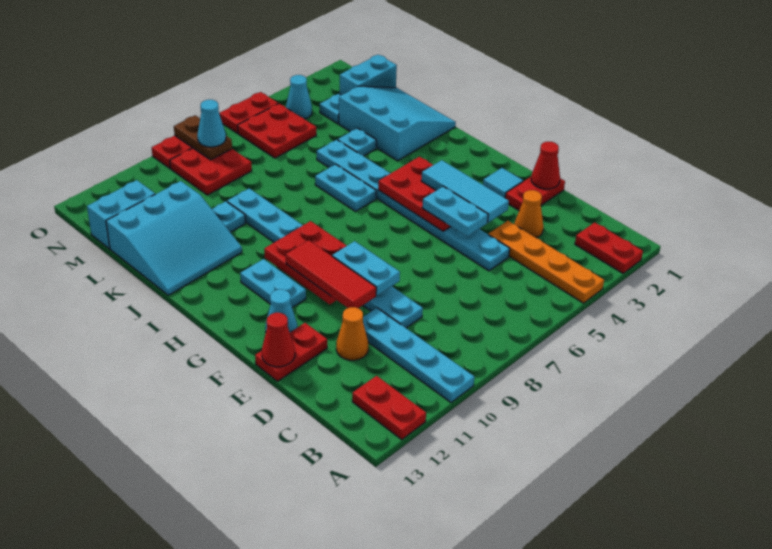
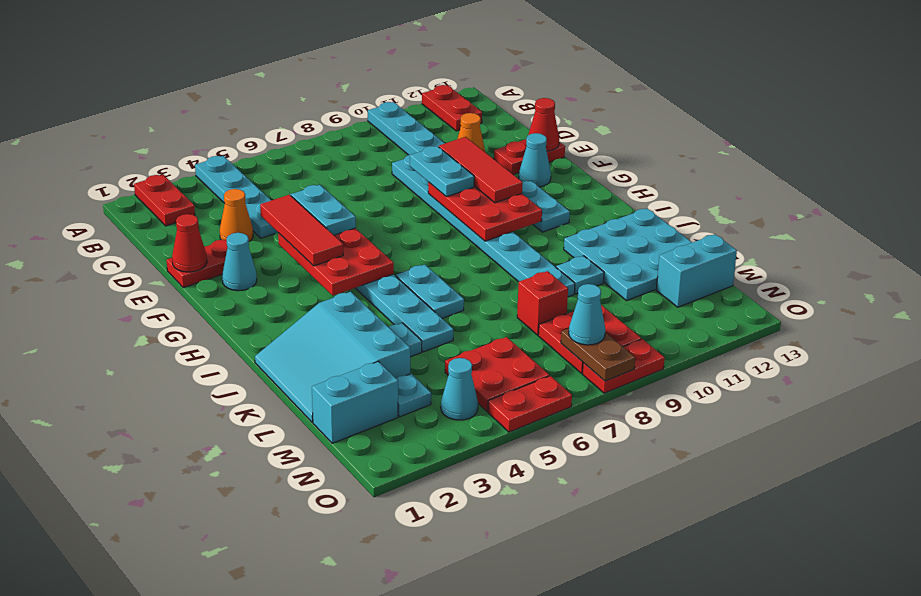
orange plate A4:D4 level 1 -> cyan plate A4:D4 level 1
cyan tile E4:G4 level 3 -> red tile E4:G4 level 3
cyan tile F2 level 1 -> cyan cone F2 level 1
cyan slope J11:L13 level 1 top L -> cyan plate J11:L13 level 1
none -> red brick L8 level 1

